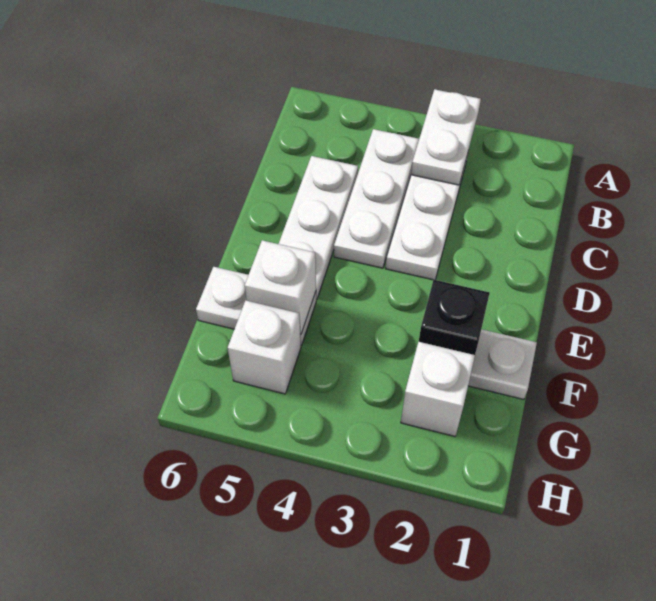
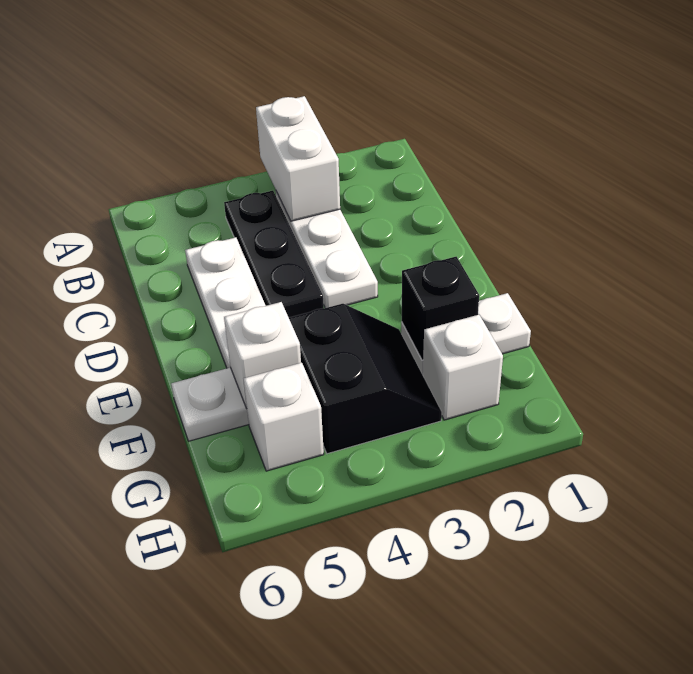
white plate A3:B3 level 2 -> white brick A3:B3 level 2
white plate B4:D4 level 1 -> black plate B4:D4 level 1
none -> black slope F3:G4 level 1 top 4

